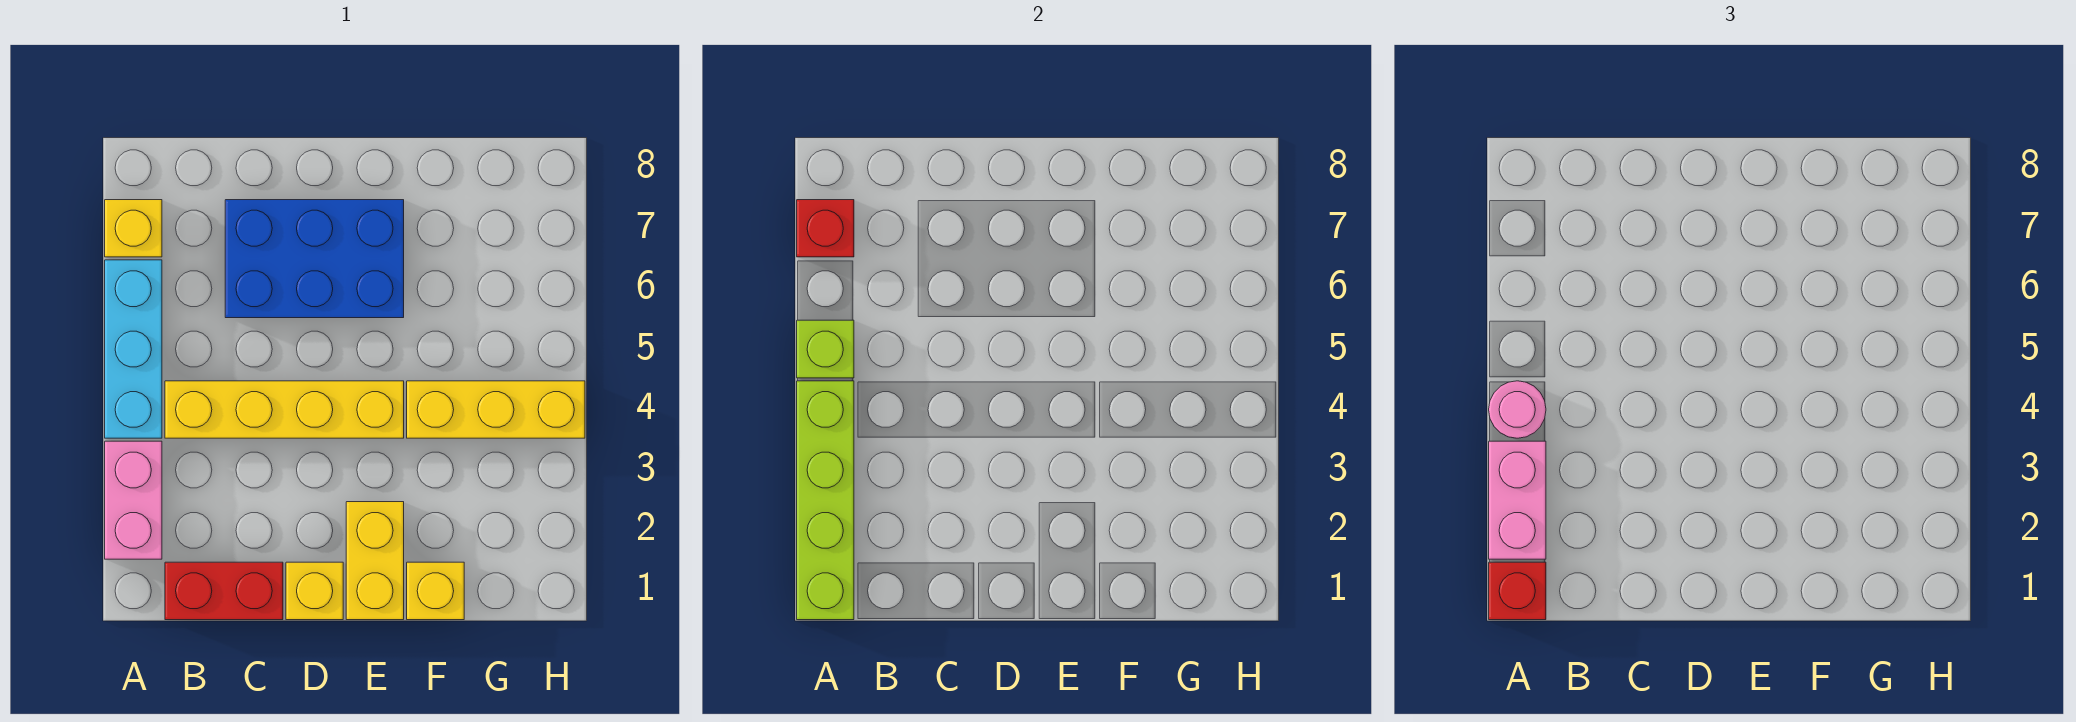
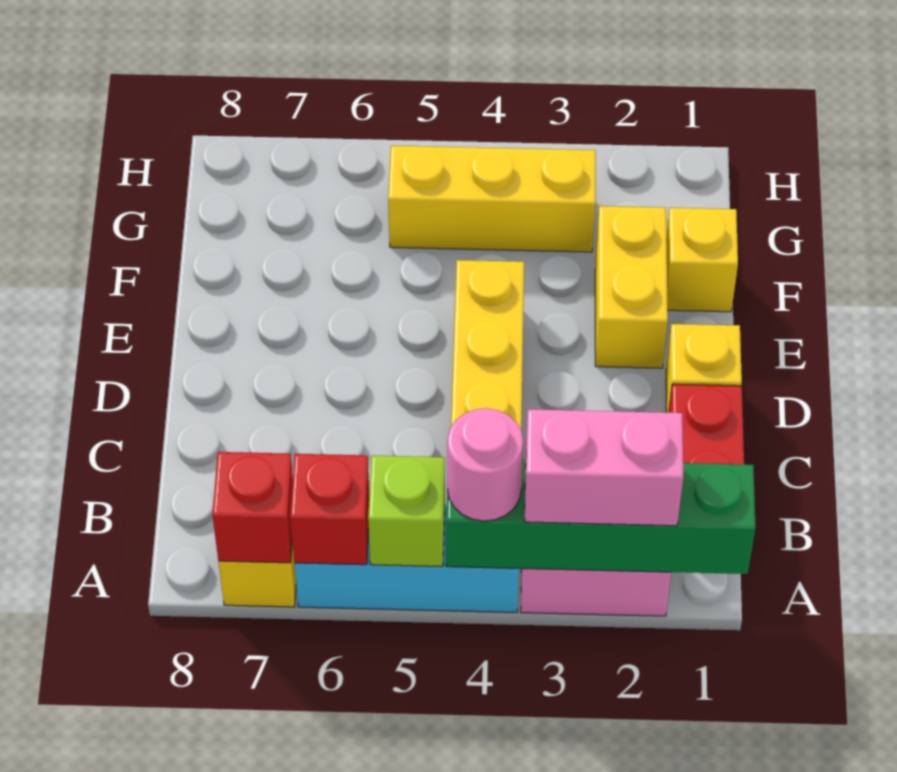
lime brick A1:A4 level 2 -> green brick A1:A4 level 2
red brick A1 level 3 -> red brick A6 level 2
blue brick C6:E7 level 1 -> none
yellow brick E1:E2 level 1 -> yellow brick E2:F2 level 1
yellow brick F4:H4 level 1 -> yellow brick G3:G5 level 1

